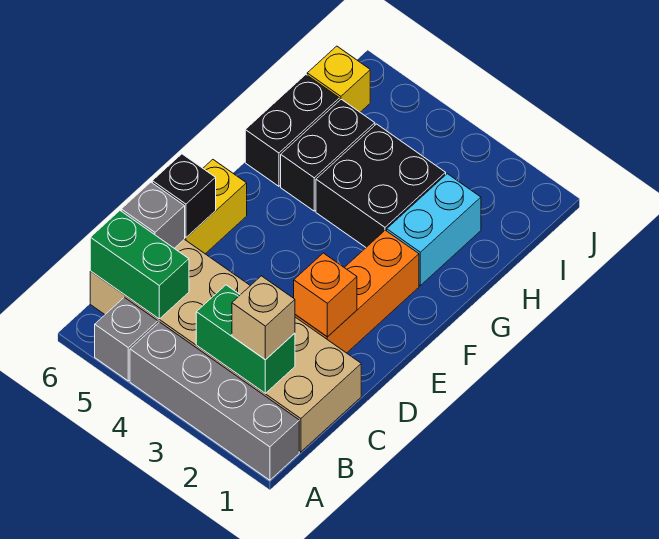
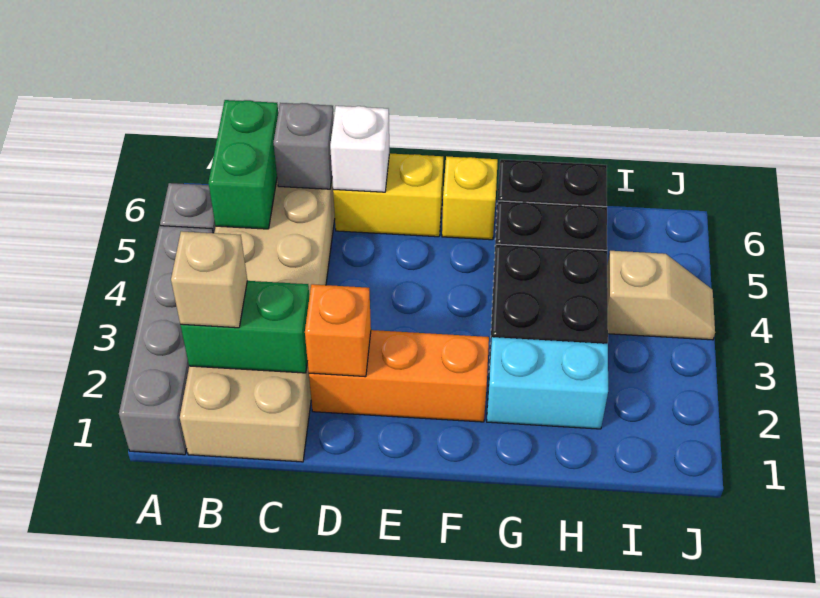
green brick B2:B3 level 2 -> green brick B2:C2 level 2
black brick D6 level 2 -> white brick D6 level 2
none -> tan slope I4:J4 level 1 top I
yellow brick I6 level 1 -> yellow brick F6 level 1

